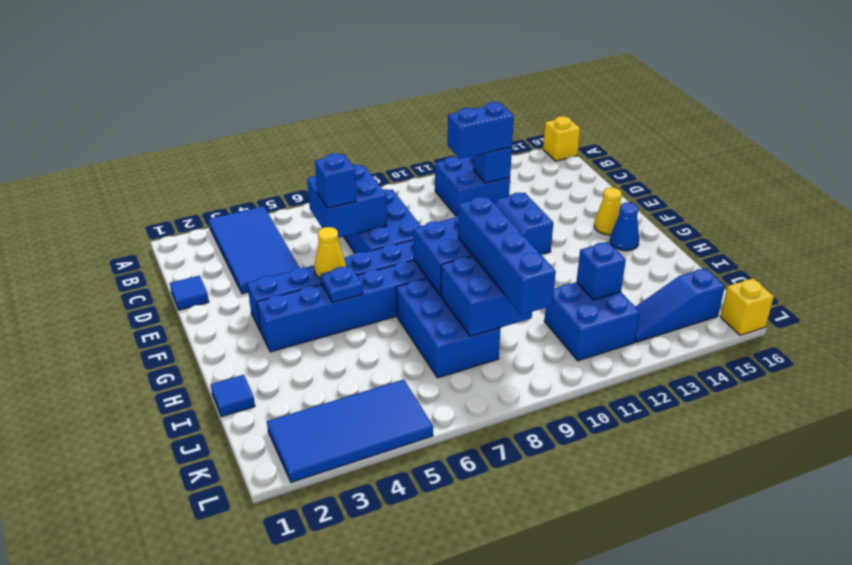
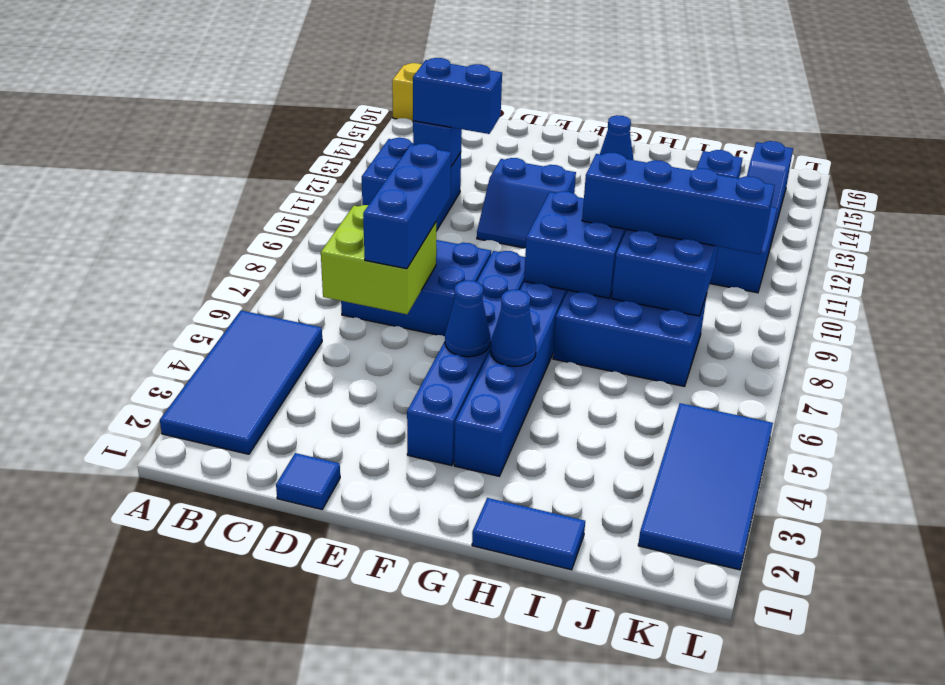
blue tile A3:D4 level 1 -> blue tile A2:B5 level 1
blue brick C6:D7 level 2 -> lime brick C6:D7 level 2
blue brick C11:C12 level 3 -> blue brick C12:D12 level 3
blue brick D6 level 3 -> blue brick D6:D8 level 3
yellow cone F5 level 2 -> blue cone F5 level 2
yellow cone F15 level 1 -> none
blue plate G5 level 2 -> blue cone G5 level 2
blue tile I1 level 1 -> blue tile H1:I1 level 1
yellow brick L16 level 1 -> none

